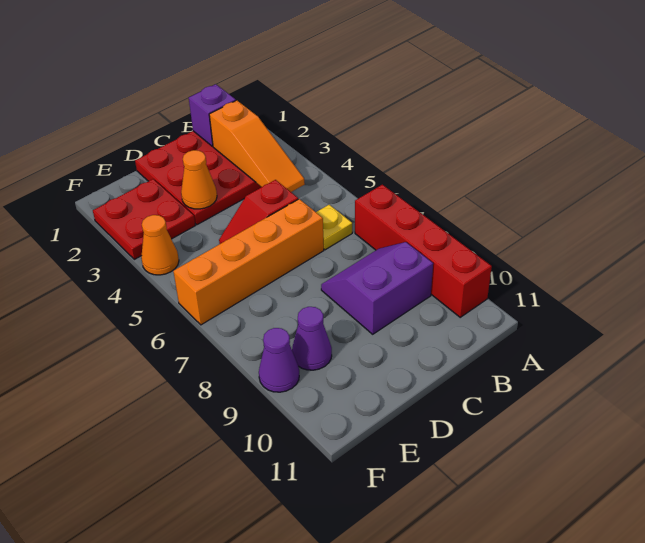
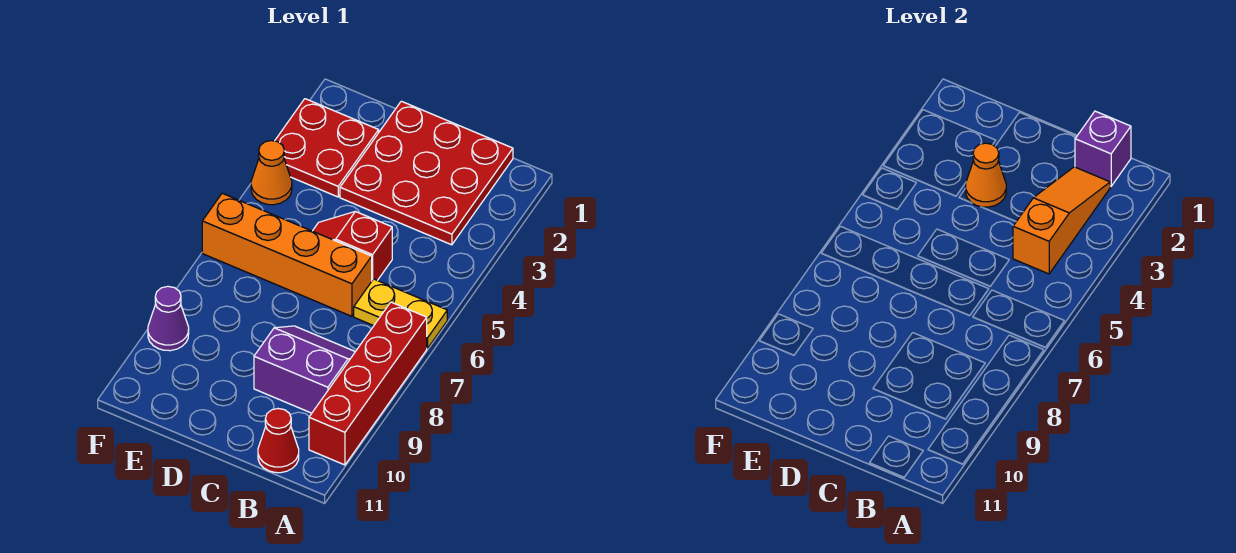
orange slope B2:B4 level 2 top 2 -> orange slope B2:B4 level 2 top 4
yellow plate B6 level 1 -> yellow plate A6:B6 level 1
none -> red cone B11 level 1
purple cone E9 level 1 -> none

